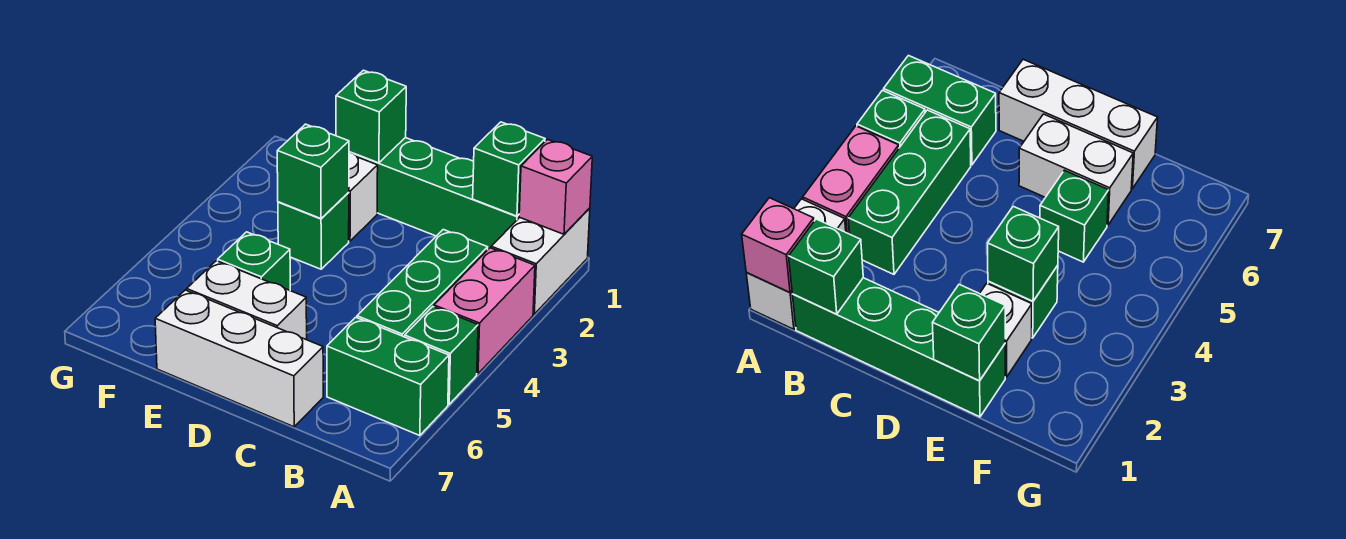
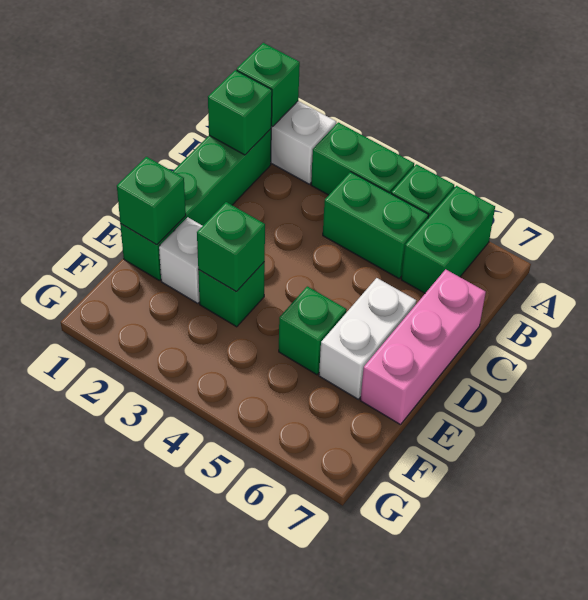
pink brick A1 level 2 -> green brick A1 level 2
pink brick A3:A4 level 1 -> green brick A3:A4 level 1
green brick B3:B5 level 1 -> green brick B4:B5 level 1
white brick C7:E7 level 1 -> pink brick C7:E7 level 1

